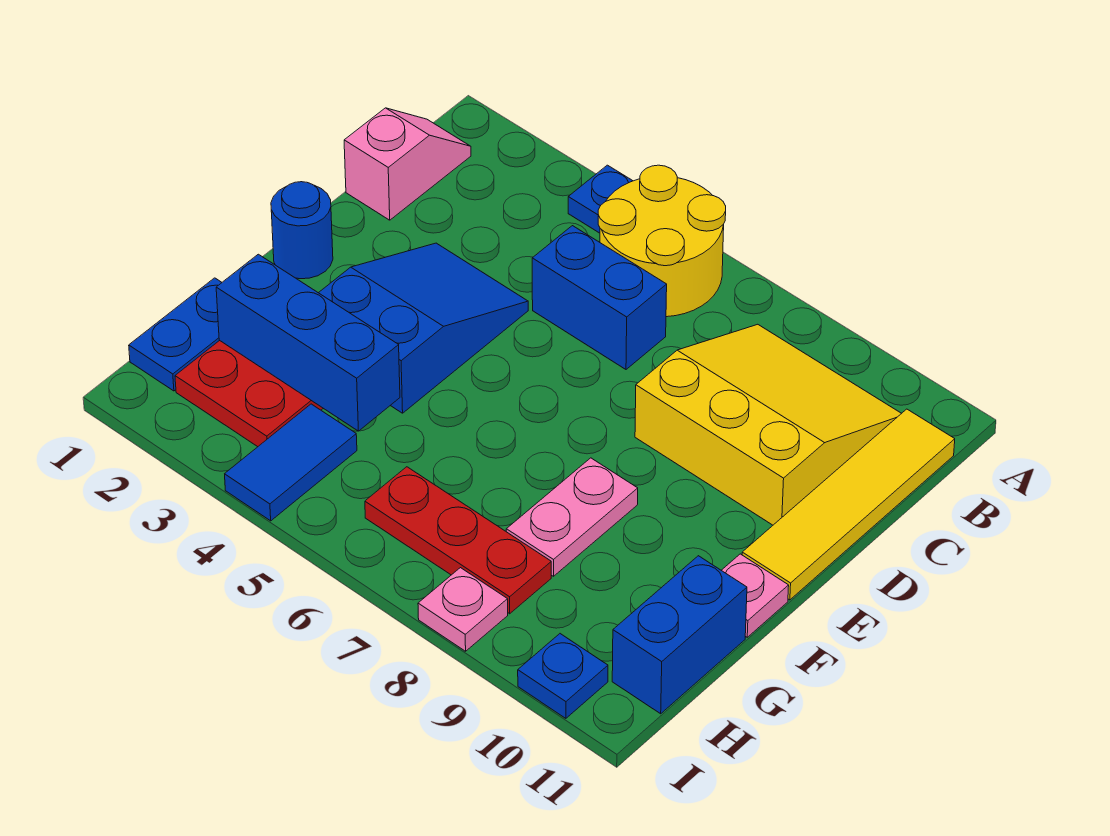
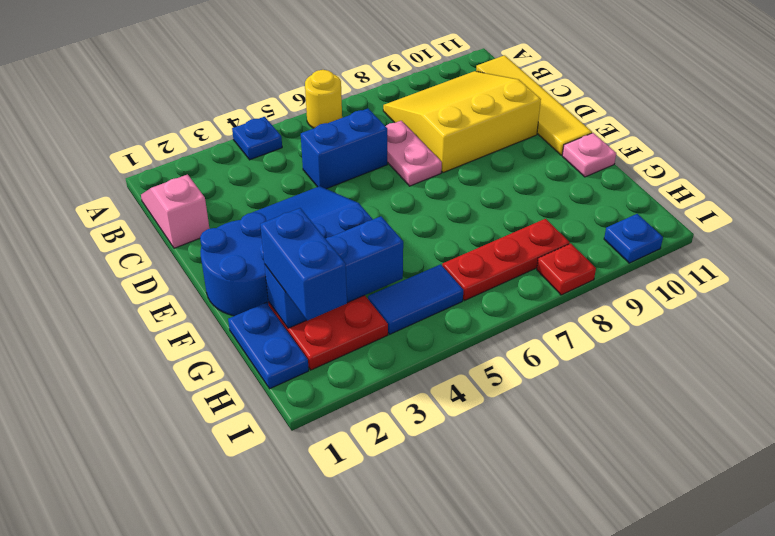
yellow round brick A5:B6 level 1 -> yellow round brick A6 level 1
blue round brick E1 level 1 -> blue round brick E1:F2 level 1
pink plate F8:G8 level 1 -> pink plate C7:D7 level 1
blue brick G11:H11 level 1 -> blue brick G2:H2 level 3
blue tile H4:I4 level 1 -> blue tile H4:H5 level 1
pink plate I8 level 1 -> red plate I8 level 1

